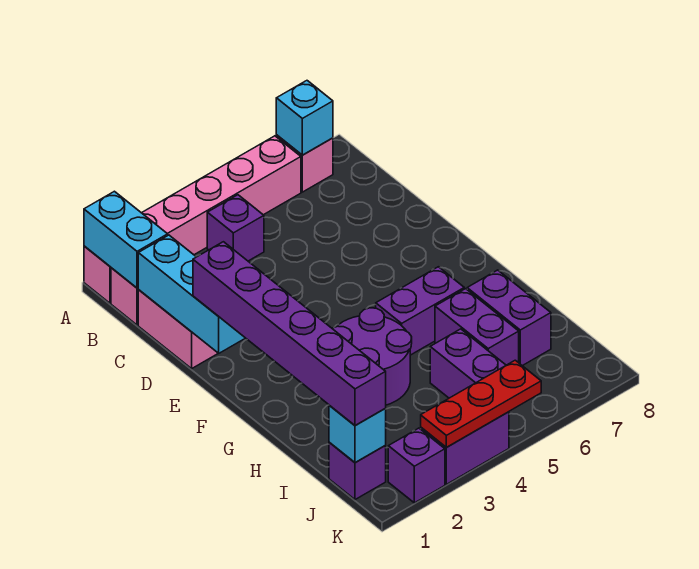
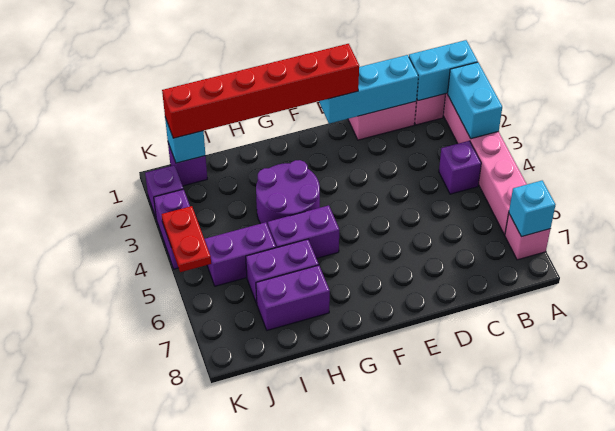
none -> cyan brick A2:A3 level 2
purple brick E1:J1 level 3 -> red brick E1:J1 level 3
purple brick G5:G6 level 1 -> purple brick G5:H5 level 1
red plate K3:K5 level 2 -> red plate K4:K5 level 2

